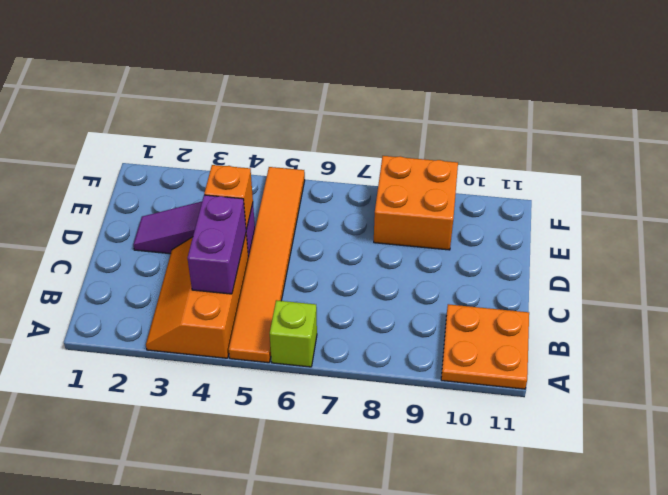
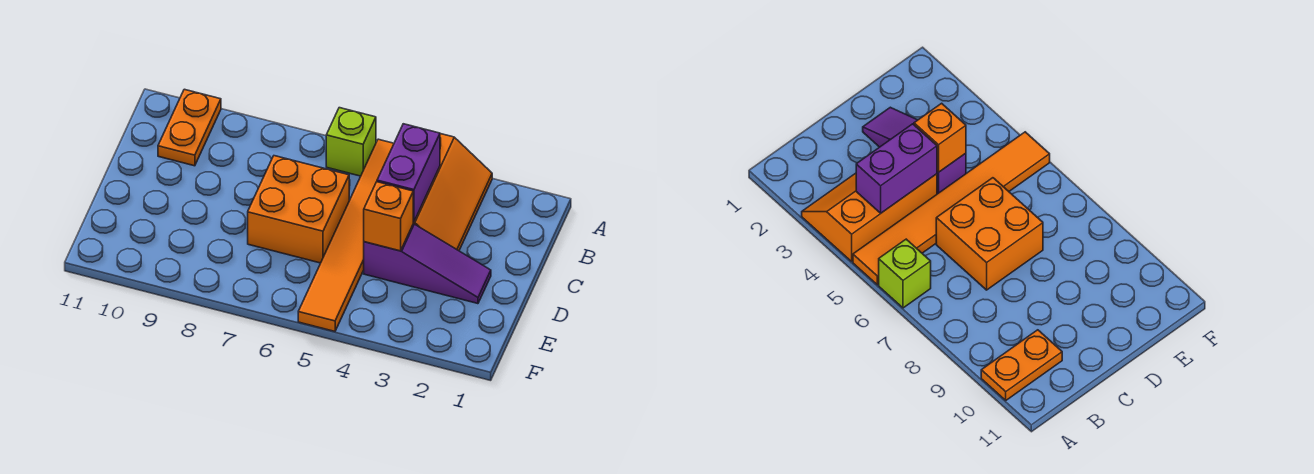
orange plate A10:B11 level 1 -> orange plate A10:B10 level 1
orange brick E8:F9 level 1 -> orange brick C6:D7 level 1

